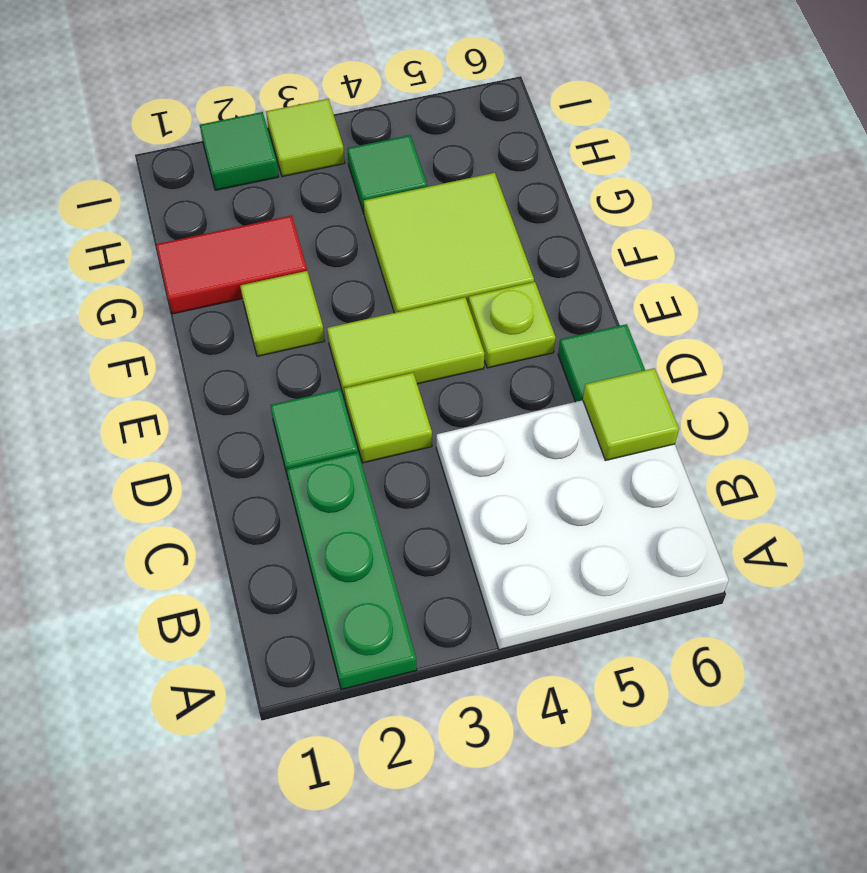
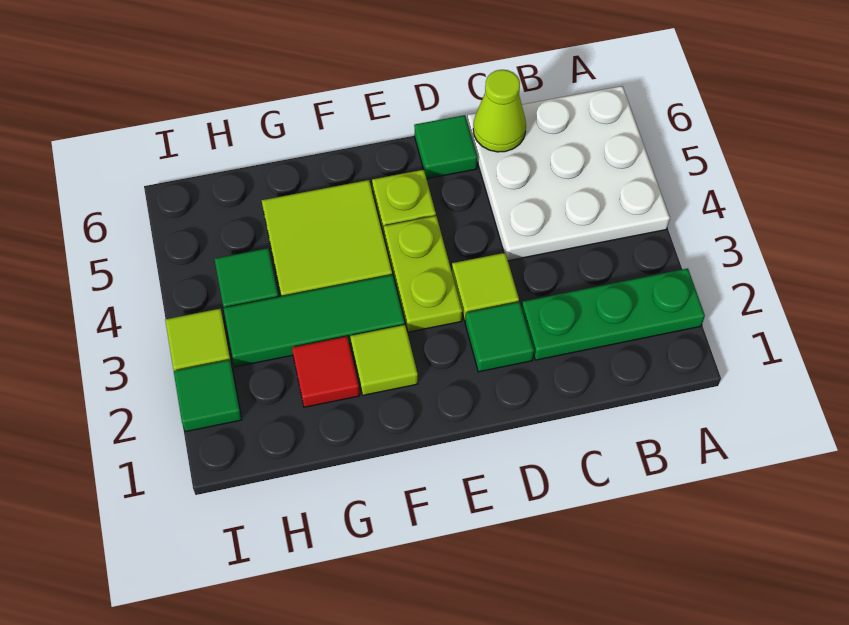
lime tile C6 level 2 -> lime cone C6 level 2
lime tile E3:E4 level 1 -> lime plate E3:E4 level 1
none -> green tile F3:H3 level 1
red tile G1:G2 level 1 -> red tile G2 level 1

